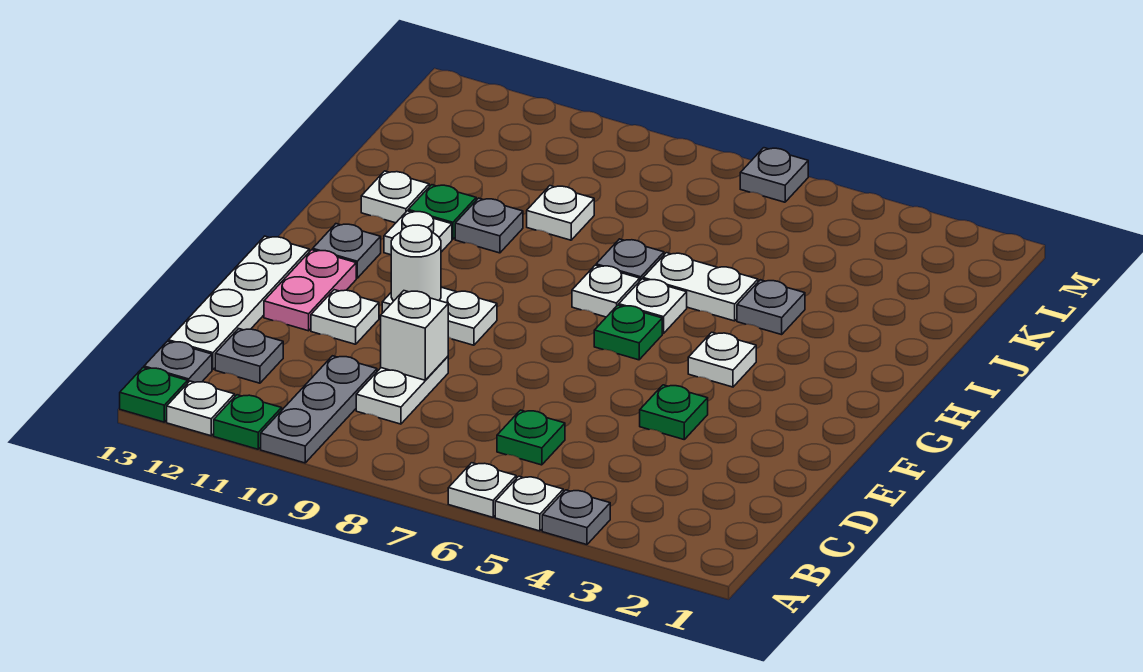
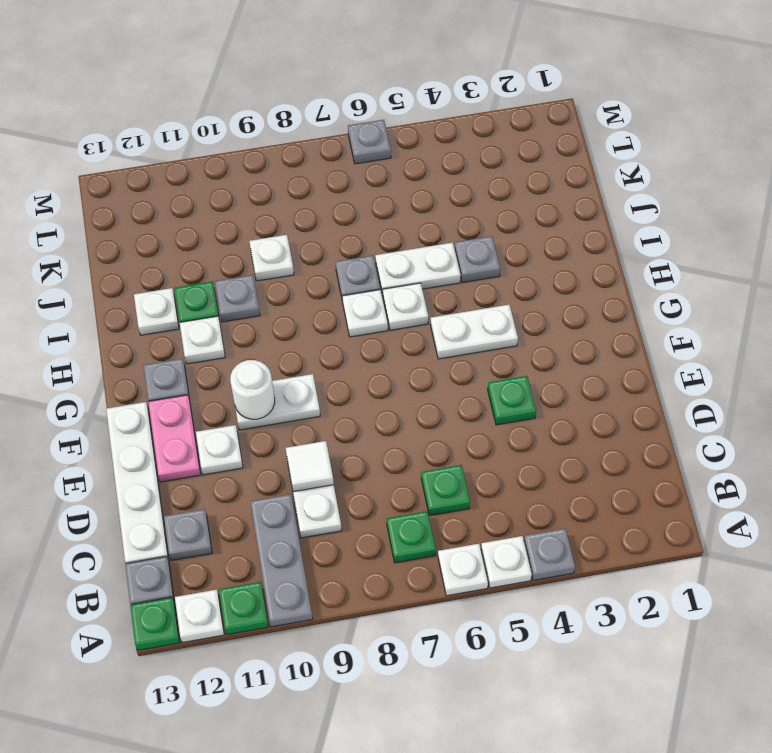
white brick D9 level 2 -> white tile D9 level 2
white plate G4 level 1 -> white plate G4:G5 level 1
green plate G6 level 1 -> green plate B7 level 1

